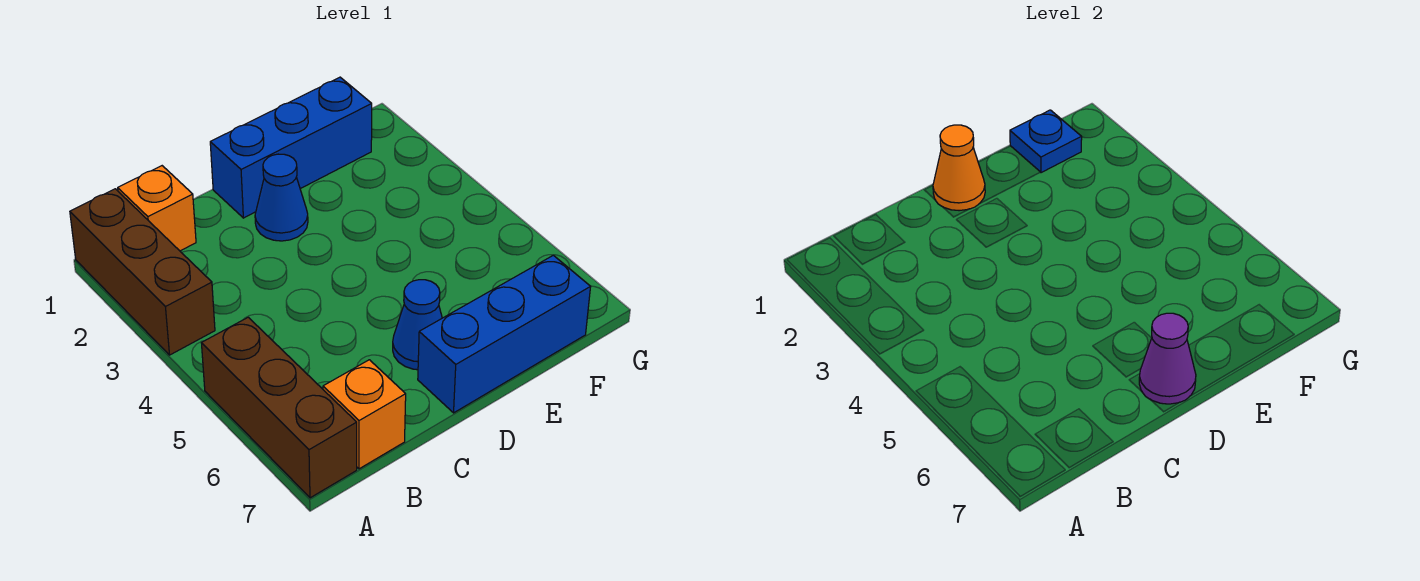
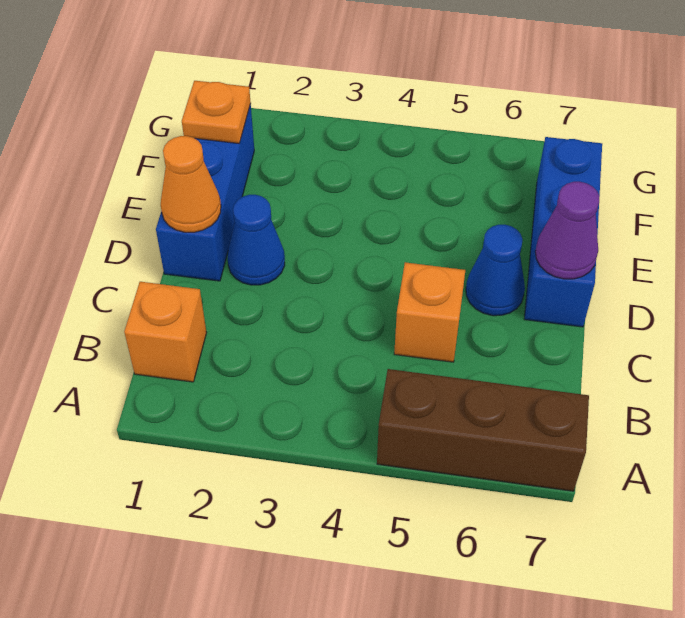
brown brick A1:A3 level 1 -> none
orange brick B7 level 1 -> orange brick C5 level 1
blue plate F1 level 2 -> orange plate F1 level 2

